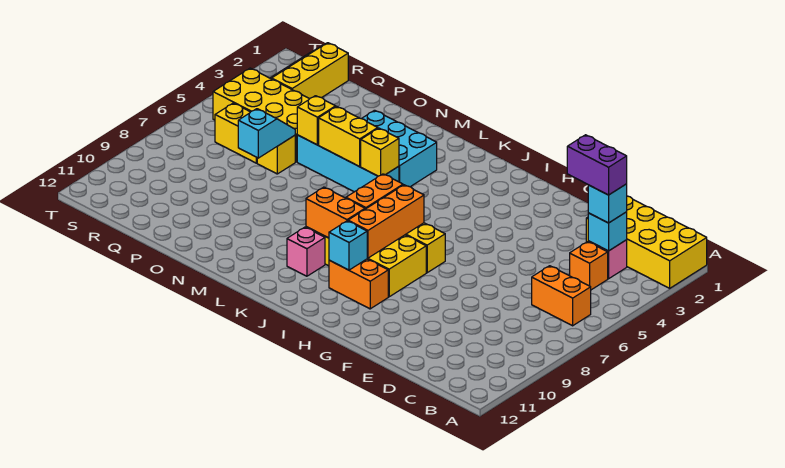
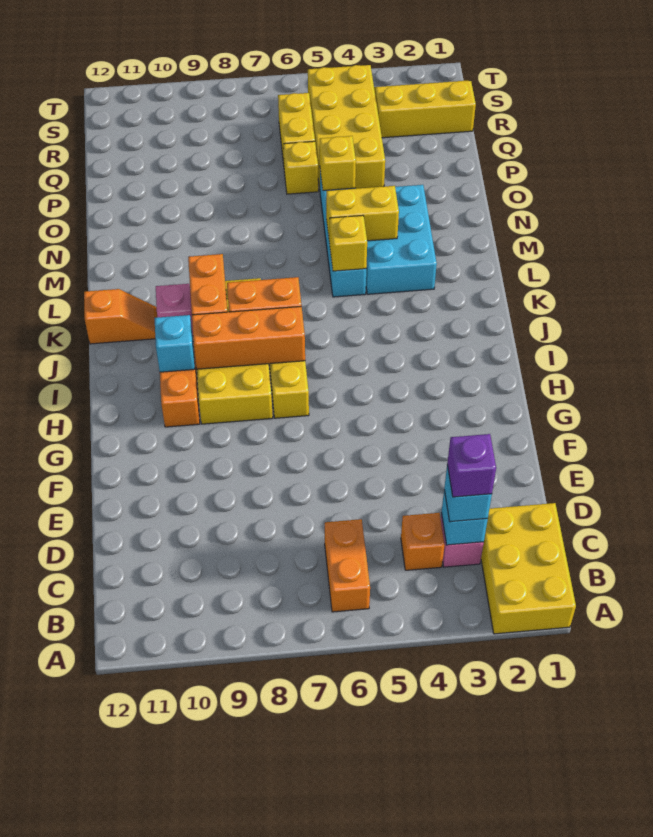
yellow brick A1:D2 level 1 -> yellow brick A1:C2 level 1
purple brick C3:D3 level 4 -> purple brick C3 level 4
none -> orange slope K11:K12 level 1 top 12
yellow brick M5:N5 level 2 -> yellow brick M4:M5 level 2
cyan slope P6:P7 level 2 top 7 -> none

